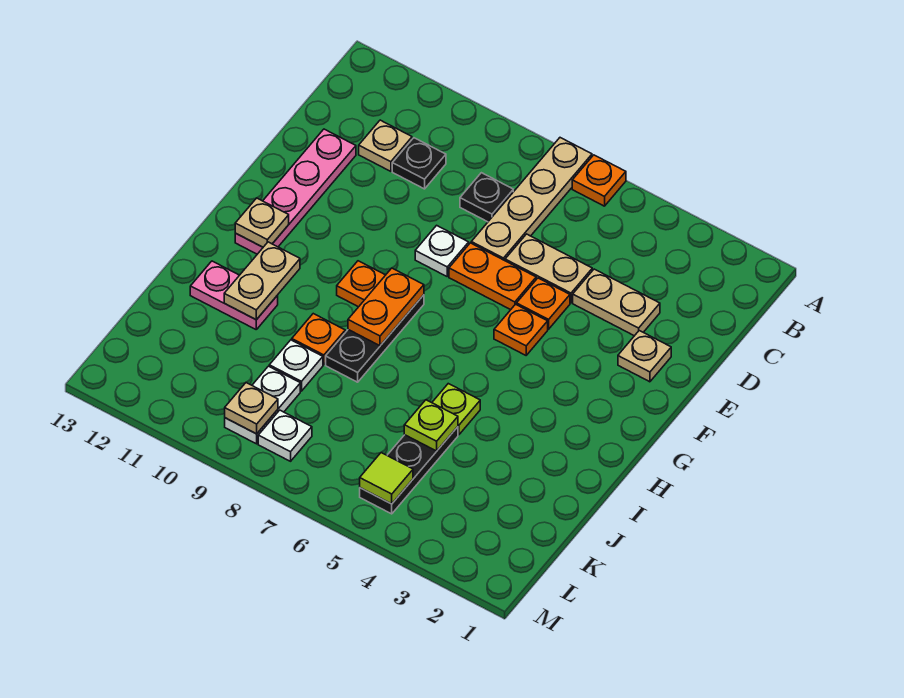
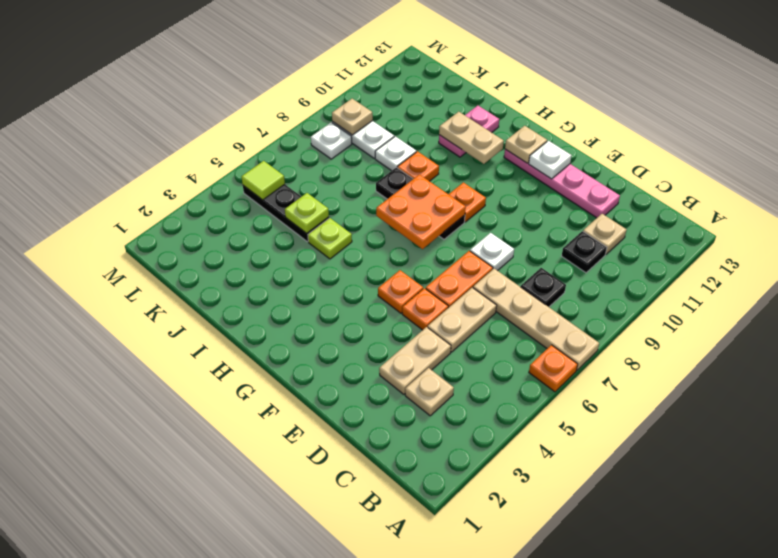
tan plate E2 level 1 -> tan plate C3 level 1
none -> white plate F12 level 2
orange plate G8:H8 level 2 -> orange plate G7:H8 level 2

